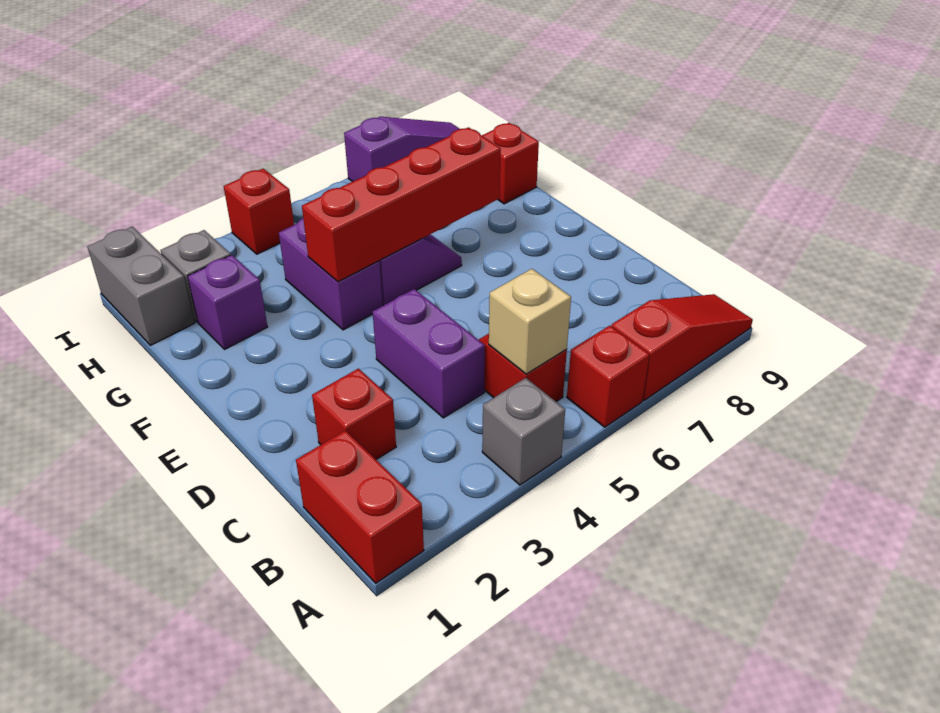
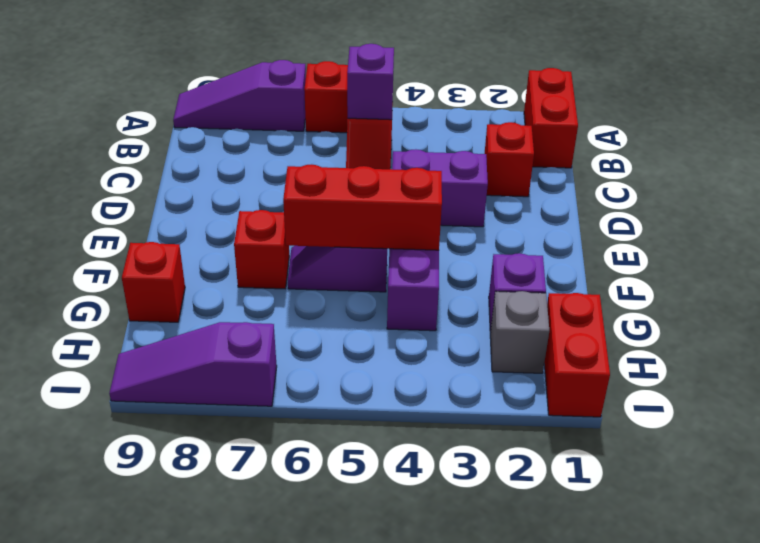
grey brick A4 level 1 -> none
red slope A7:A9 level 1 top 7 -> purple slope A7:A9 level 1 top 7
tan brick B5 level 2 -> purple brick B5 level 2
purple brick C4:D4 level 1 -> purple brick D3:D4 level 1
red brick F4:F7 level 2 -> red brick F4:F6 level 2
grey brick H1:I1 level 1 -> red brick H1:I1 level 1
red brick I4 level 1 -> red brick F7 level 1

